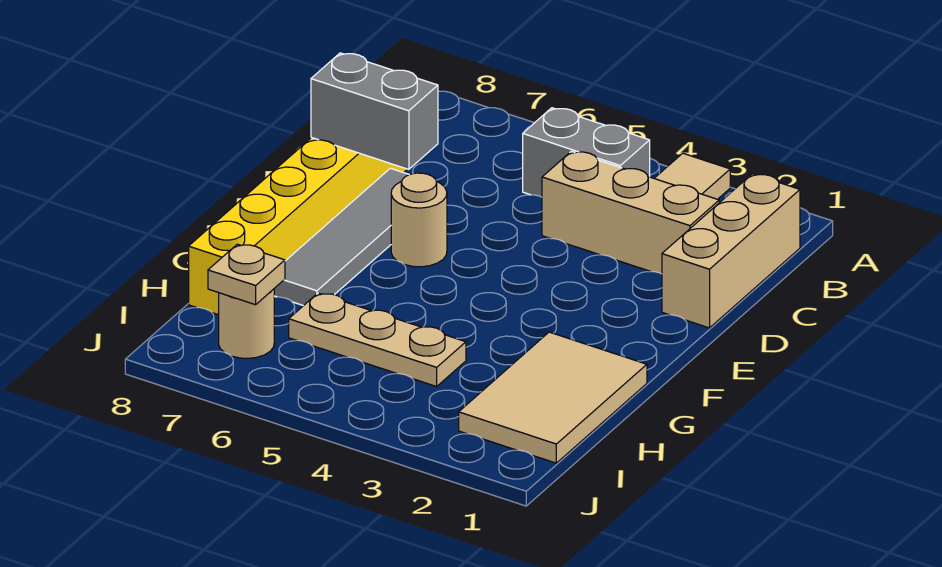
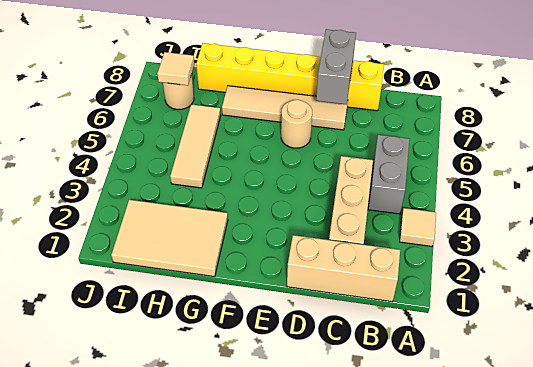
grey tile D7:G7 level 1 -> tan tile D7:G7 level 1
tan plate H4:H6 level 1 -> tan tile H4:H6 level 1
tan plate I7 level 2 -> tan tile I7 level 2

